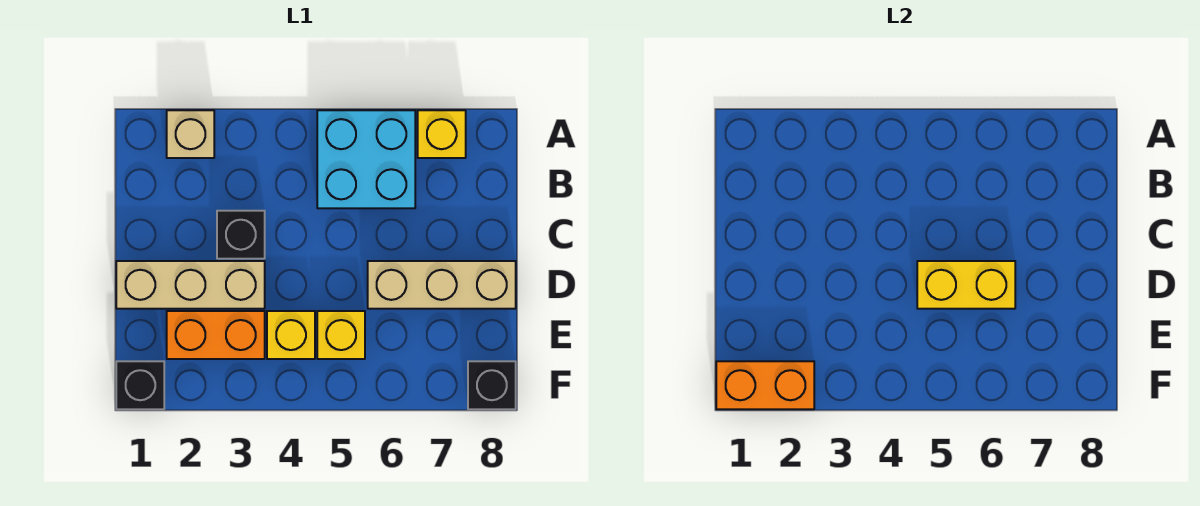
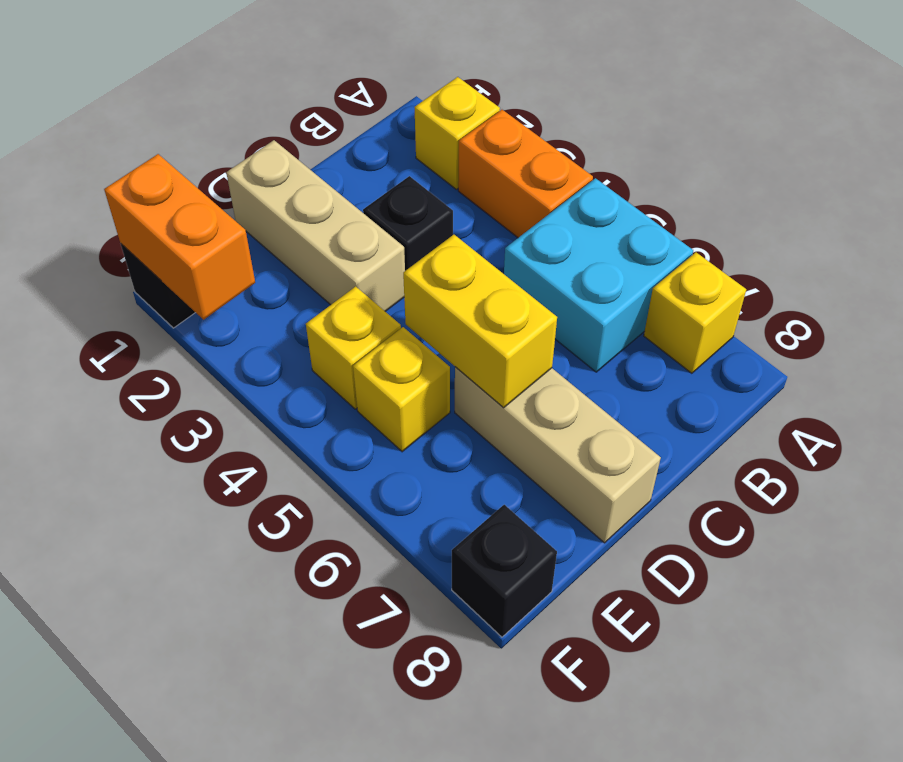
tan brick A2 level 1 -> yellow brick A2 level 1
orange brick E2:E3 level 1 -> orange brick A3:A4 level 1

